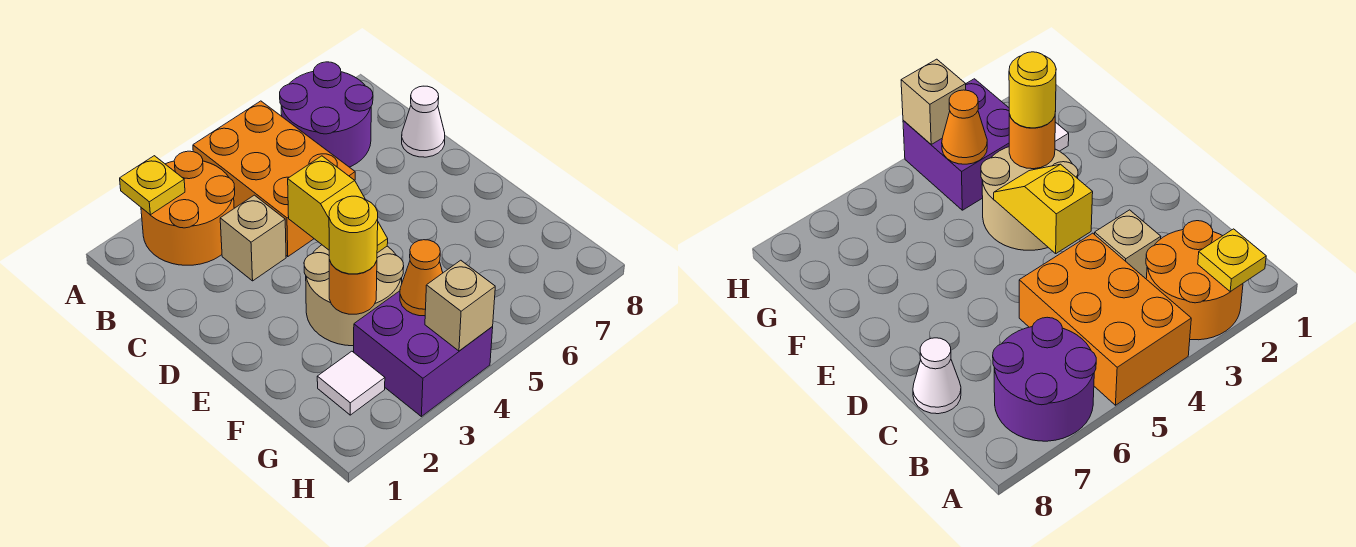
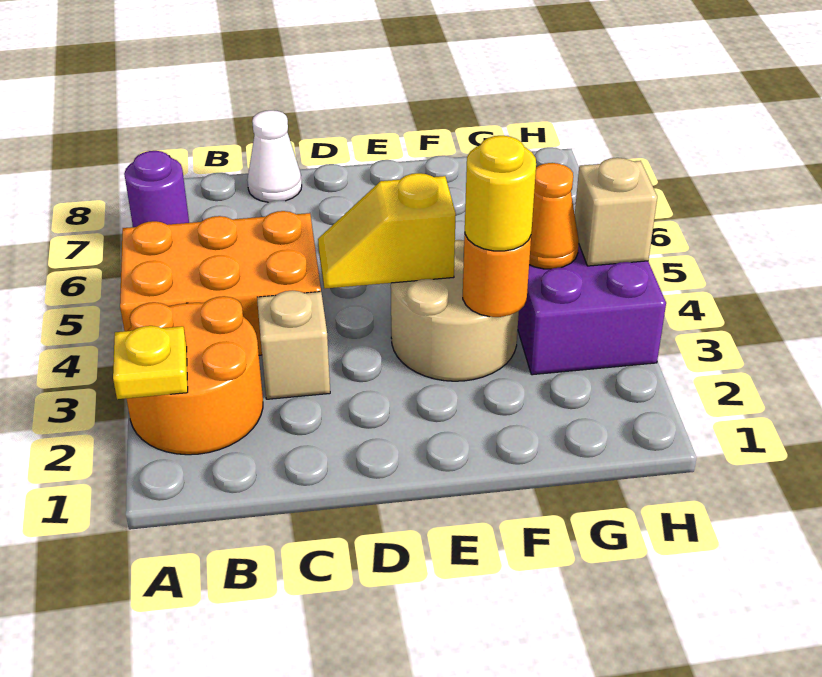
purple round brick A6:B7 level 1 -> purple round brick A7 level 1
yellow slope D4:E4 level 2 top D -> yellow slope D4:E4 level 2 top E
white tile G2 level 1 -> none

